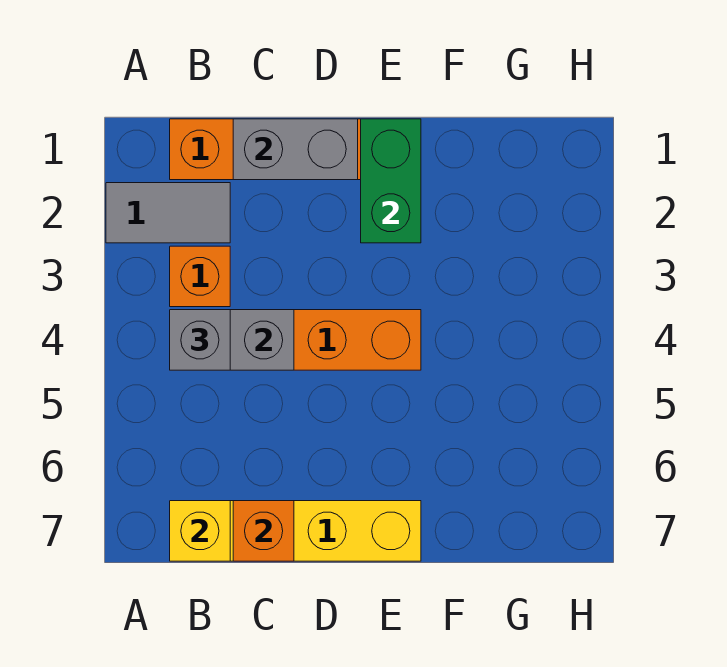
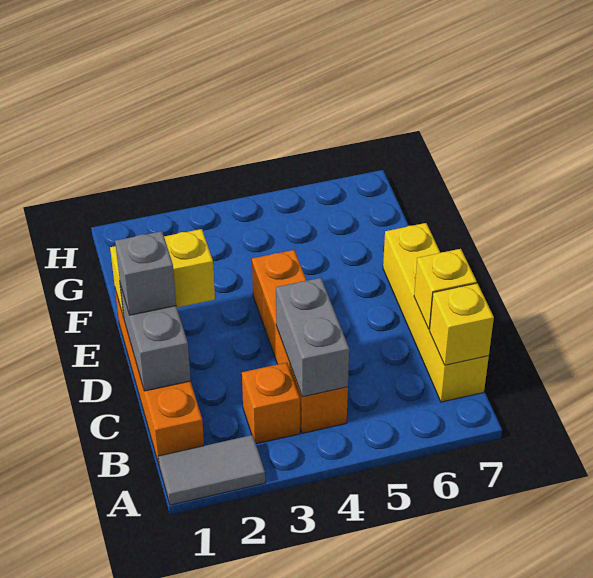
grey tile A2:B2 level 1 -> grey tile A1:A2 level 1
grey brick B4 level 3 -> grey brick D1 level 3
orange brick C7 level 2 -> yellow brick C7 level 2
green brick E1:E2 level 2 -> yellow brick E1:E2 level 2

